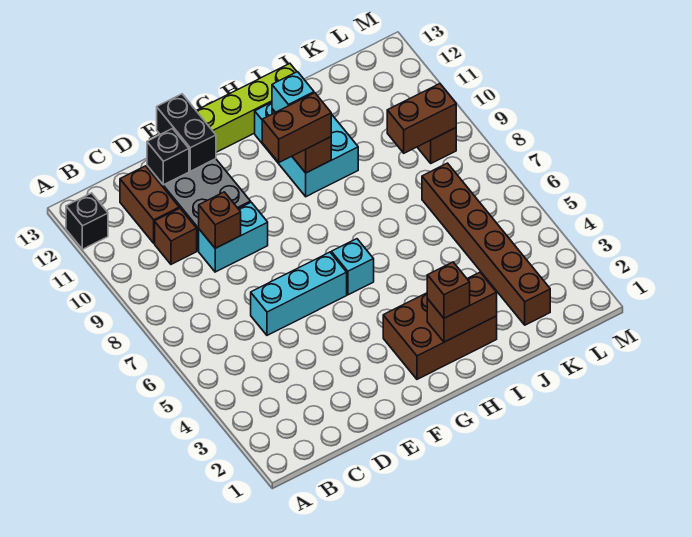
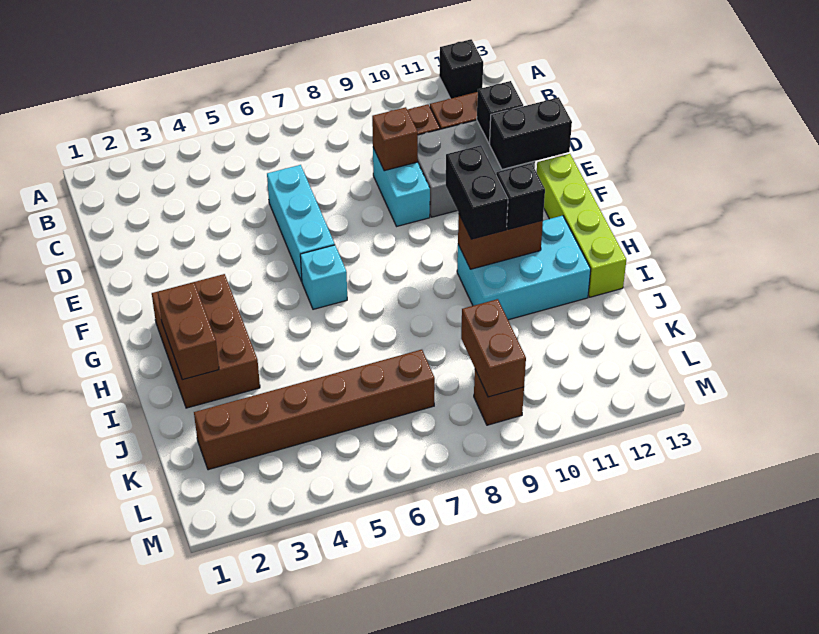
brown brick G10:H10 level 3 -> black brick G10:H10 level 3
brown brick H2 level 3 -> none
cyan brick H11 level 3 -> black brick H11 level 3

